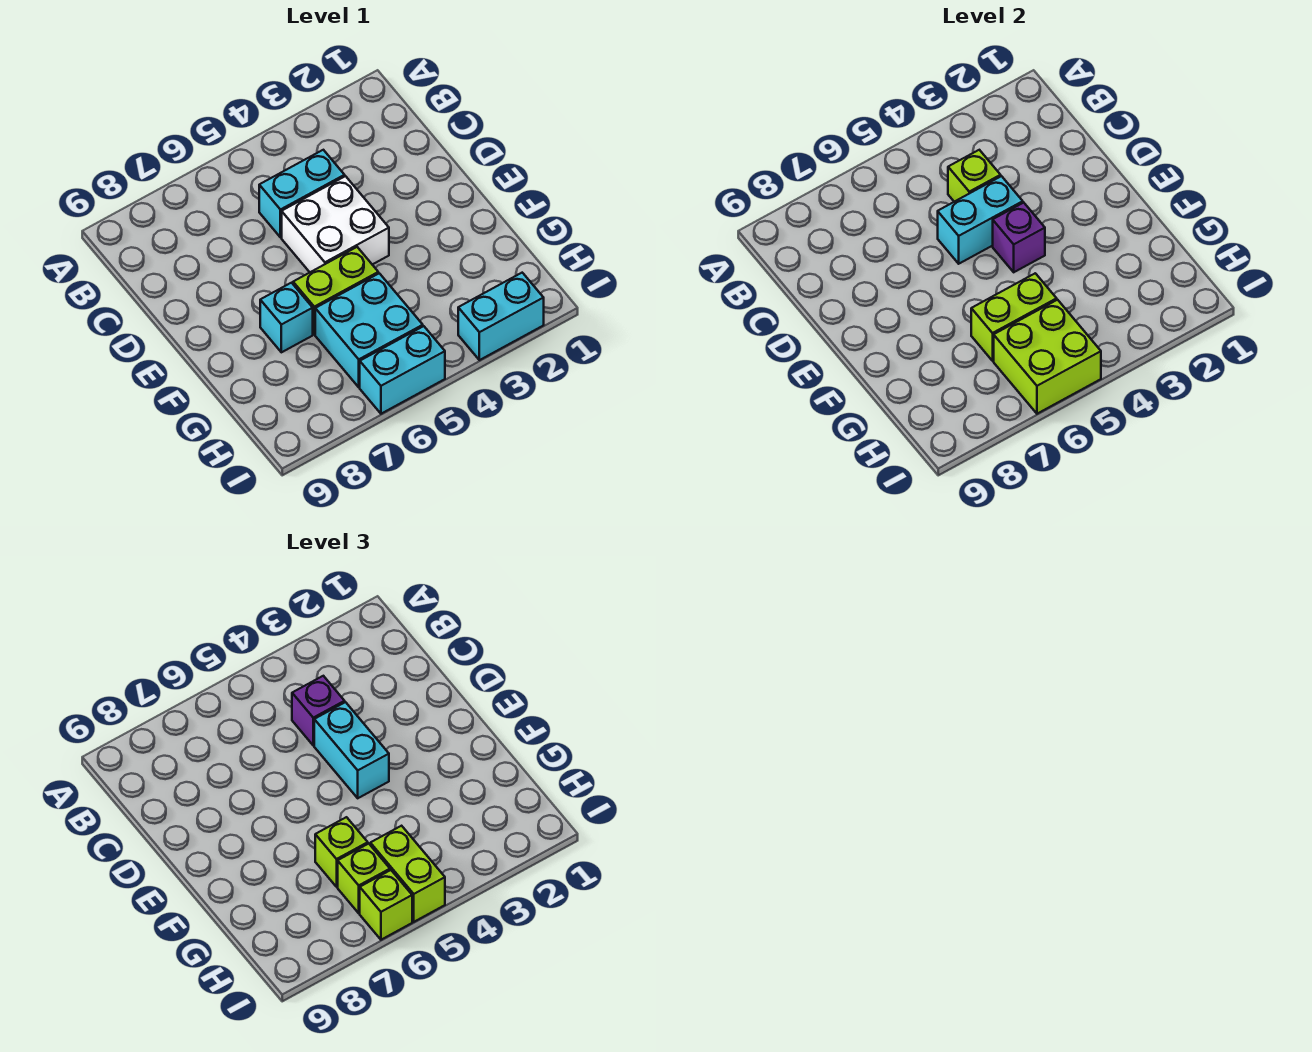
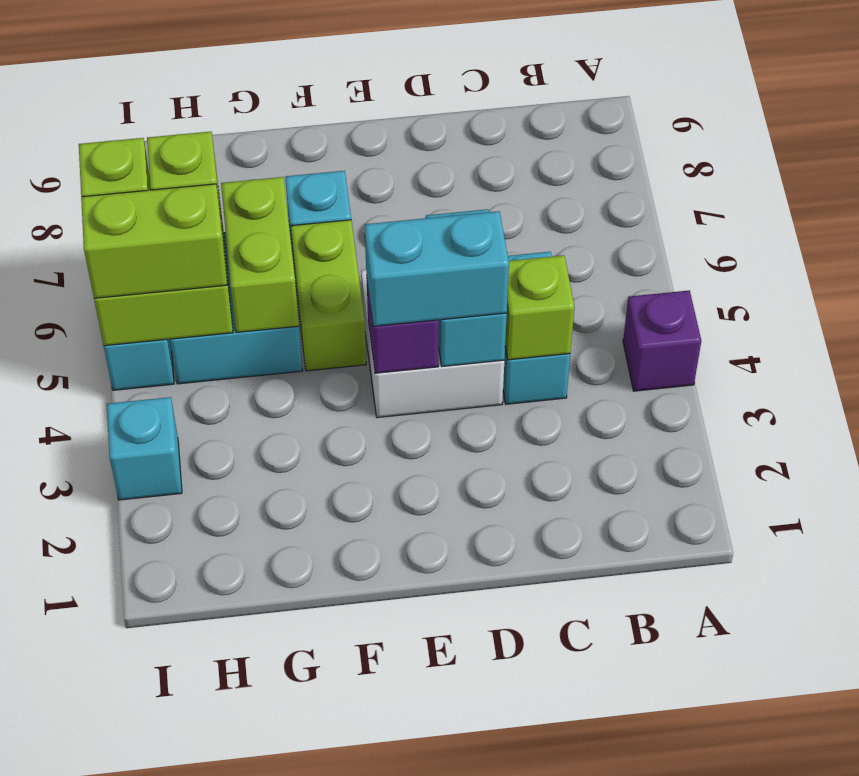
purple brick C4 level 3 -> purple brick A4 level 1
lime brick G6 level 3 -> none
cyan brick I2:I3 level 1 -> cyan brick I3 level 1

